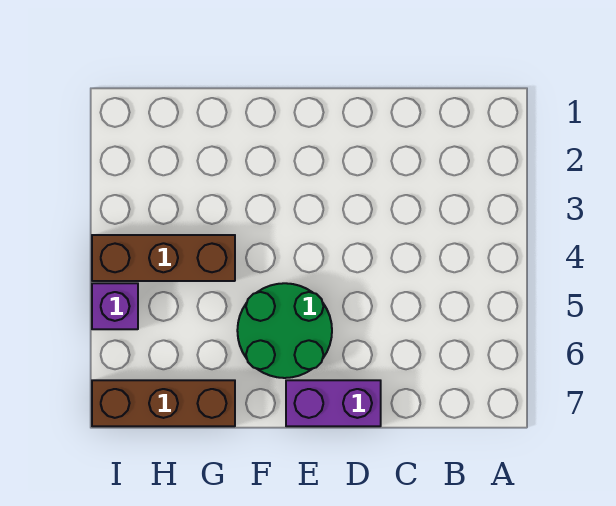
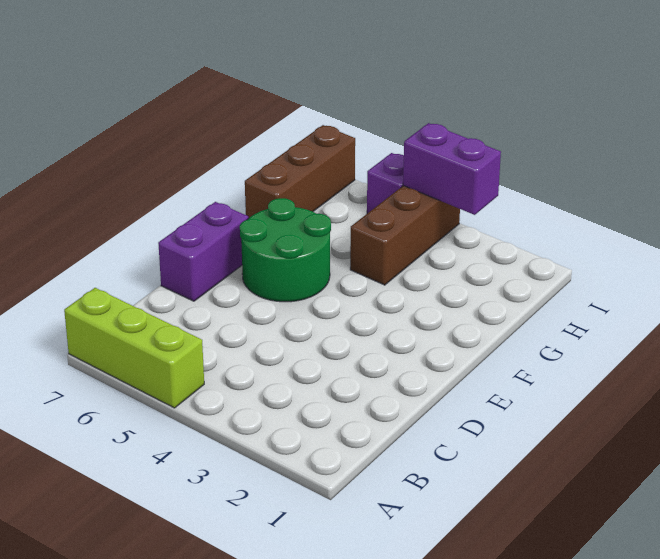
none -> lime brick A5:A7 level 1
none -> purple brick I3:I4 level 2

